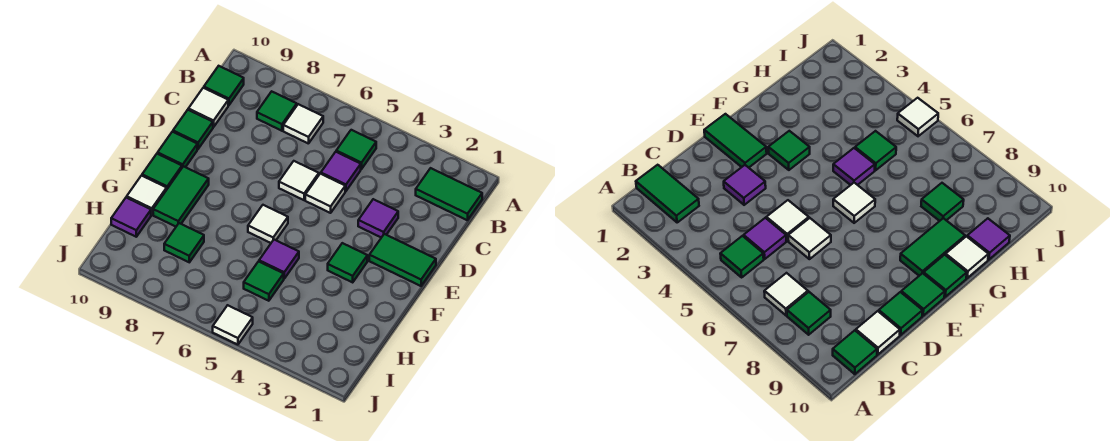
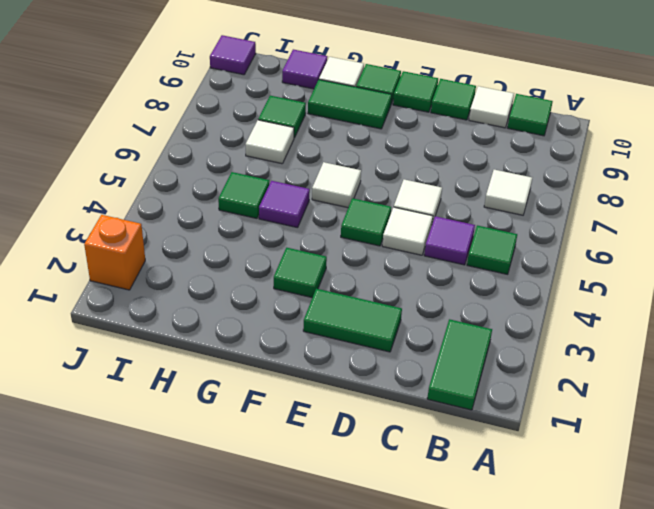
green tile B8 level 1 -> green tile E5 level 1
purple tile D3 level 1 -> purple tile J10 level 1
green tile E1:E2 level 1 -> green tile D2:E2 level 1
none -> orange brick J2 level 1
white tile J5 level 1 -> white tile H7 level 1

